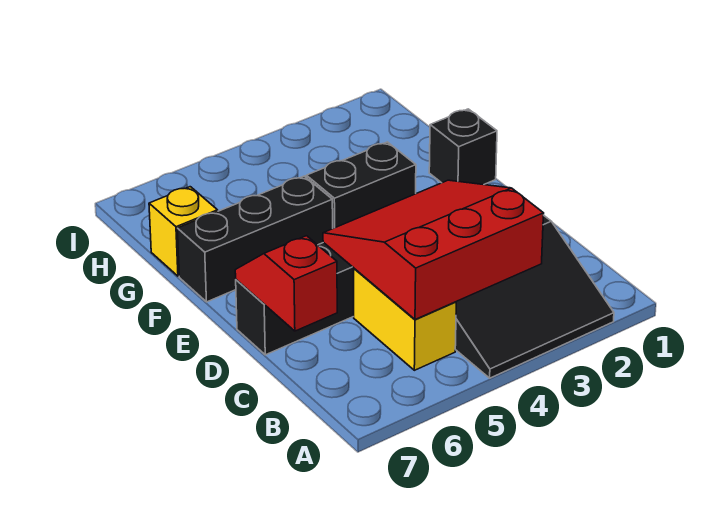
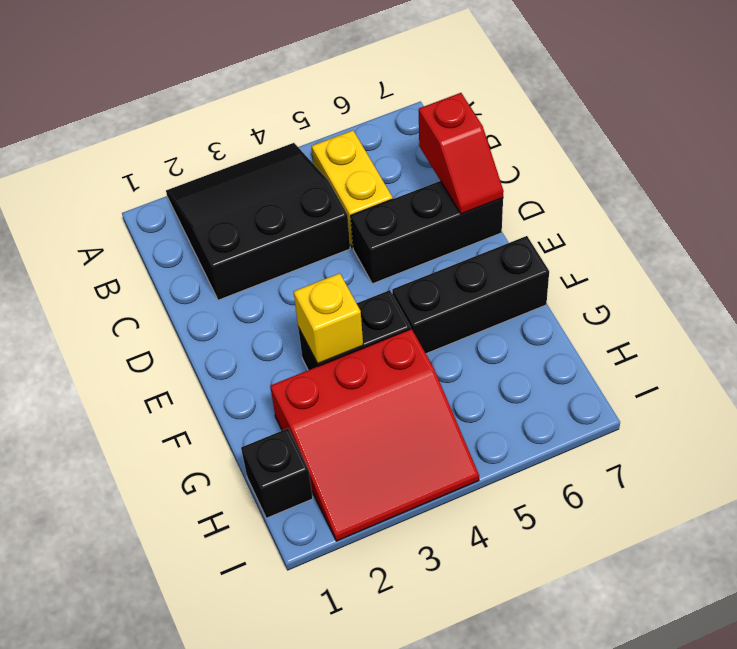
red slope B3:D5 level 2 top B -> red slope G2:I4 level 1 top G
black brick F1 level 1 -> black brick H1 level 1
yellow brick G7 level 1 -> yellow brick F3 level 2

